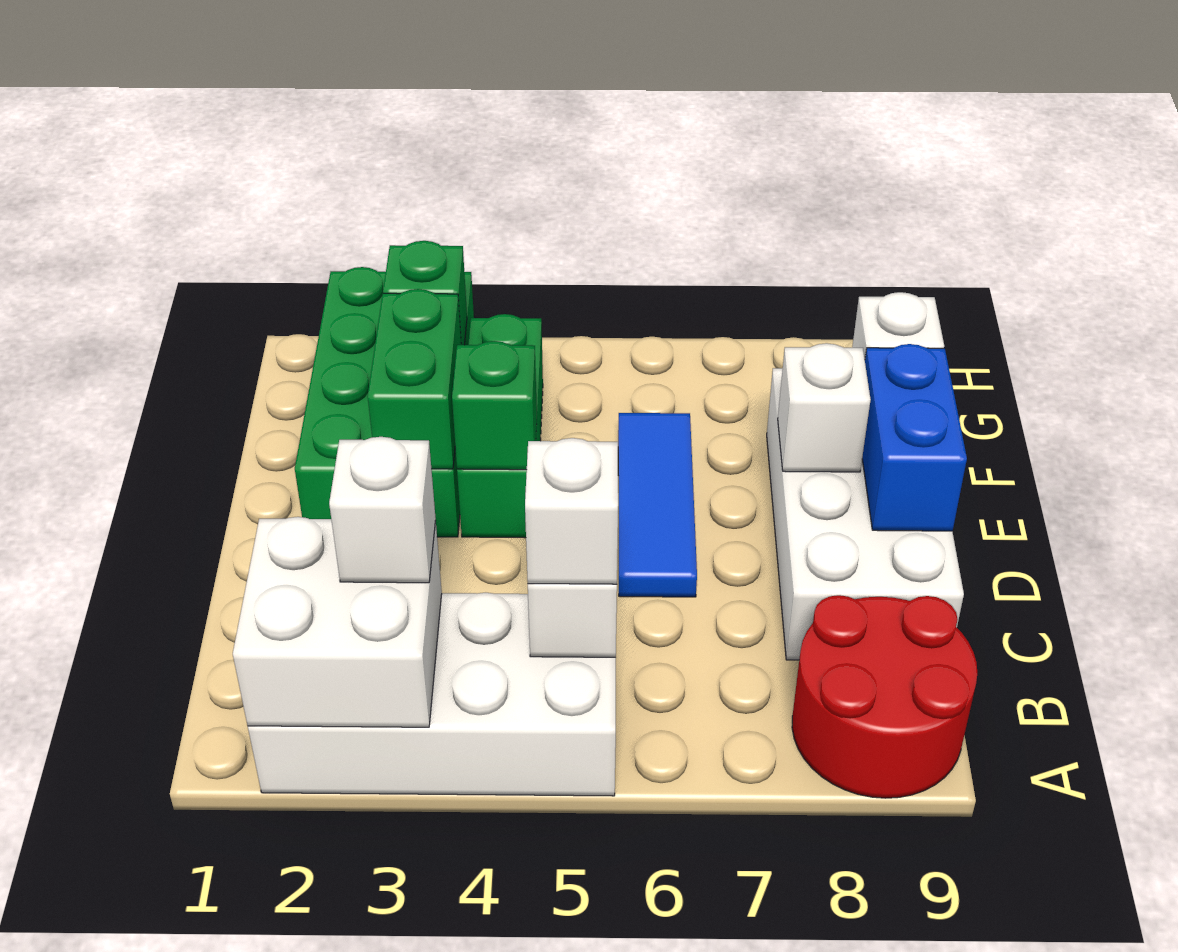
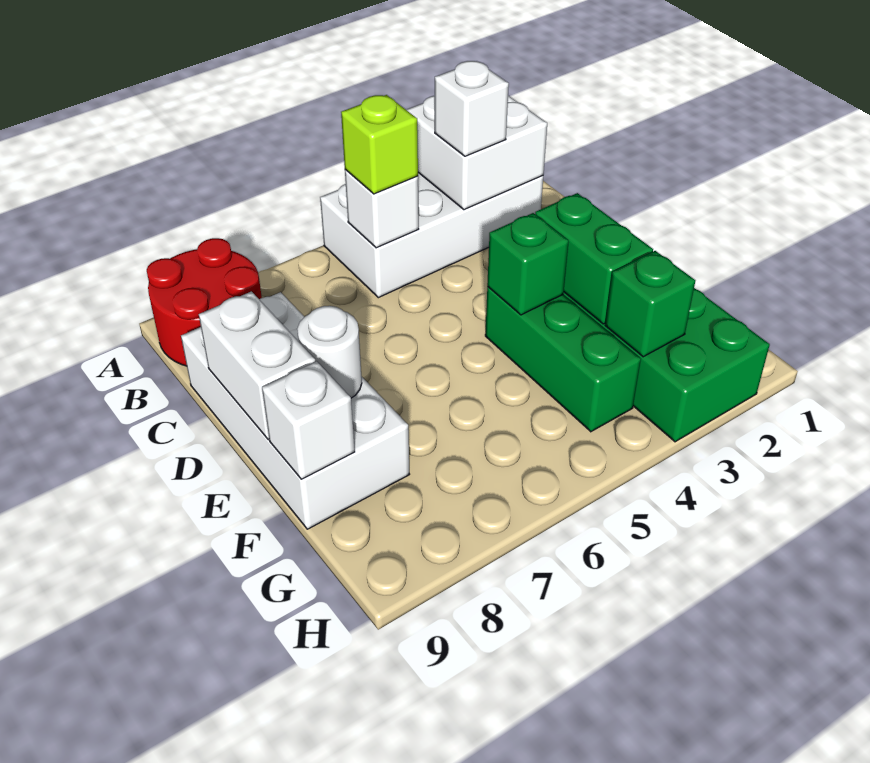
white brick B5 level 3 -> lime brick B5 level 3
blue tile D6:F6 level 1 -> none
blue brick D9:E9 level 2 -> white brick D9:E9 level 2
white brick E8 level 2 -> white round brick E8 level 2

